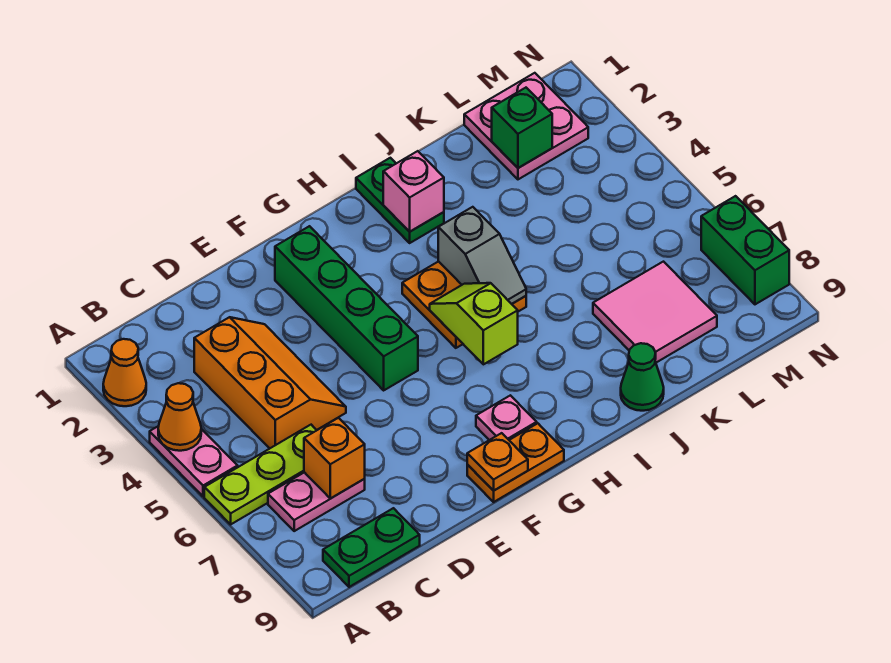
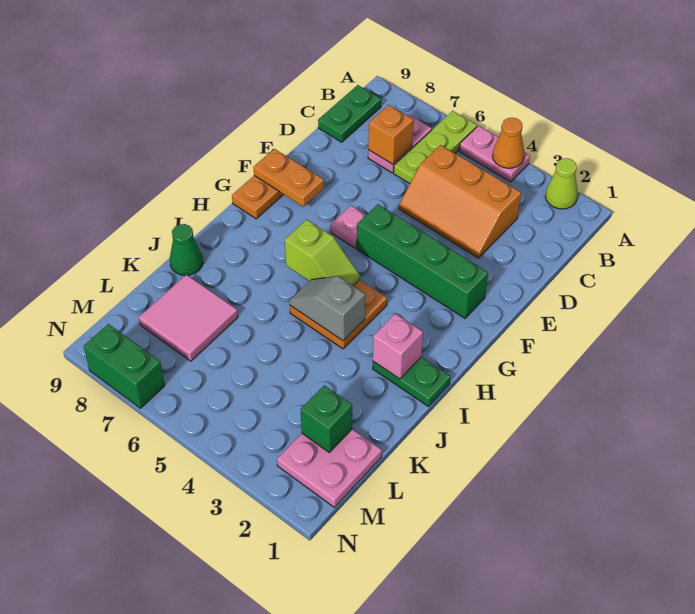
orange cone A2 level 1 -> lime cone A2 level 1
orange plate F9 level 2 -> orange plate F8:F9 level 2
pink plate G8 level 1 -> pink plate F6 level 1

